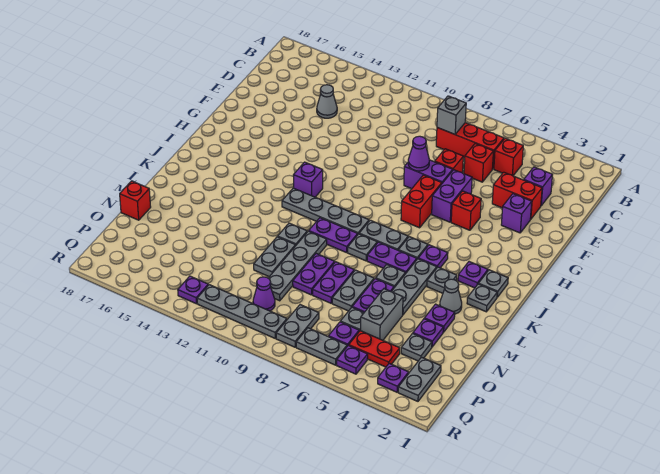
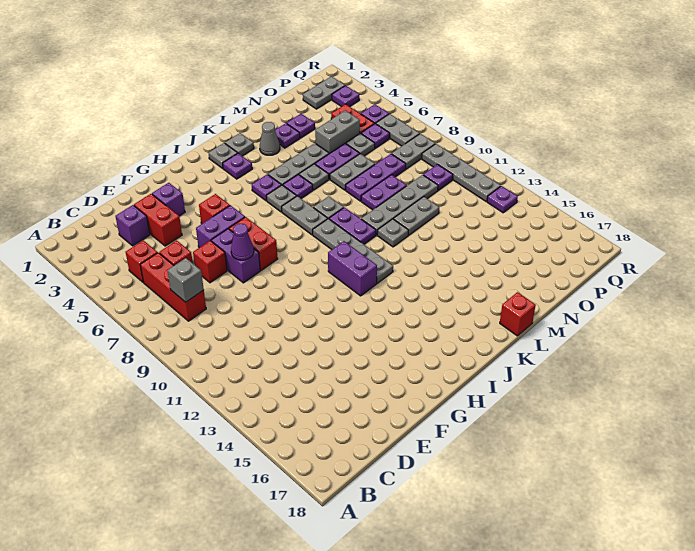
grey cone D14 level 1 -> none
red brick G7:H7 level 1 -> red brick G7:G8 level 1
purple brick I12 level 1 -> purple brick I11:I12 level 1
grey plate K4 level 1 -> none
purple plate K6:K7 level 1 -> purple plate K6 level 1
purple plate M8:N8 level 1 -> purple plate M8:O8 level 1
red brick N18 level 1 -> red brick L18 level 1
grey plate O3 level 1 -> none
purple cone P10 level 1 -> purple plate P10 level 1

